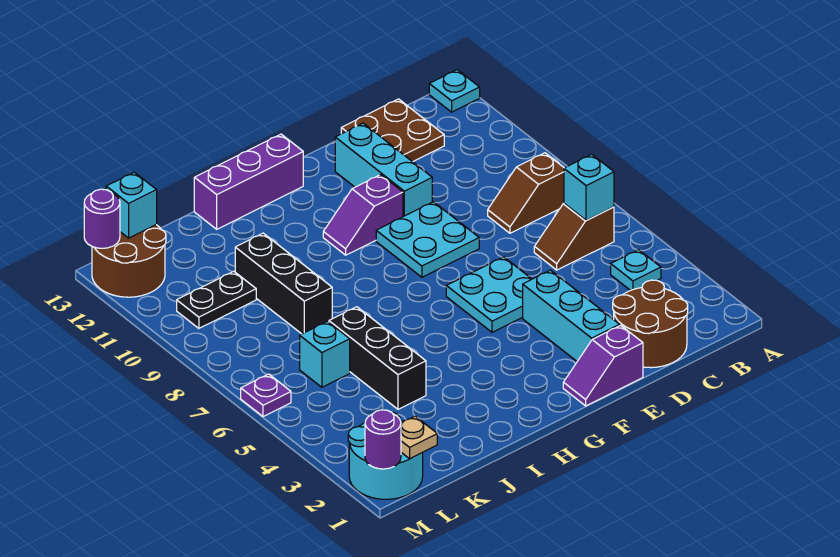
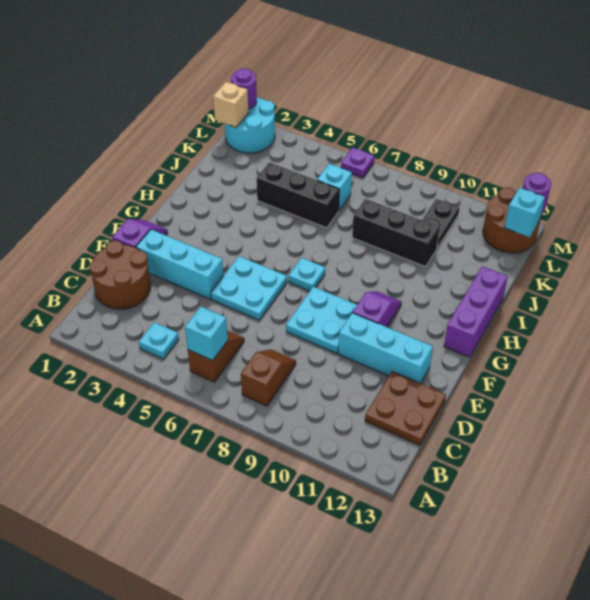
cyan plate A13 level 1 -> cyan plate G7 level 1
tan plate L1 level 2 -> tan brick L1 level 2

